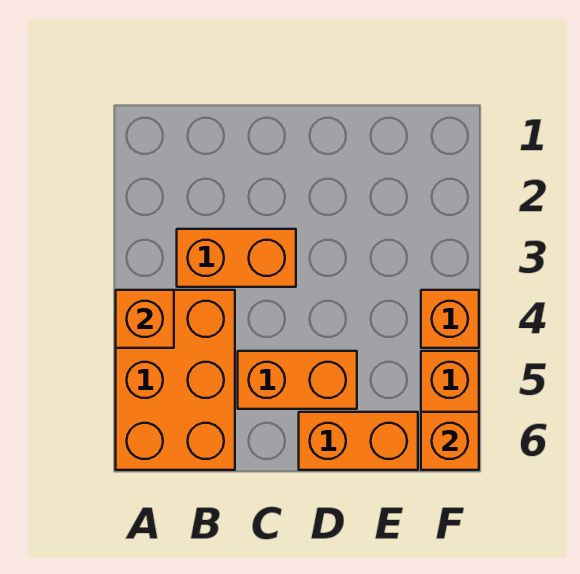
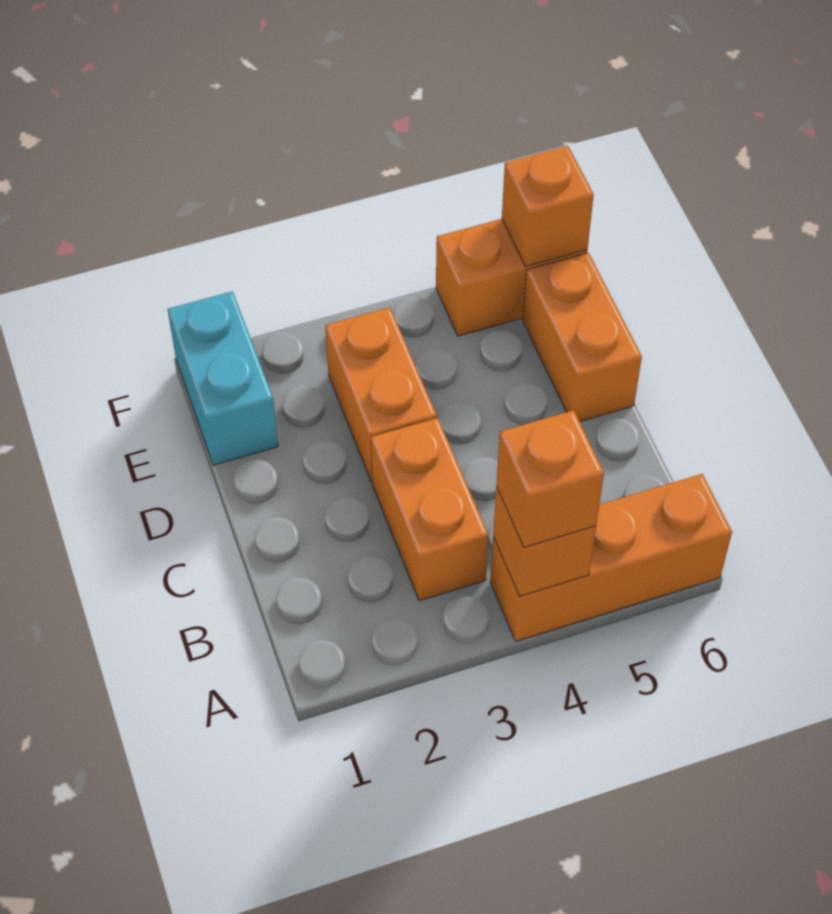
orange brick A4:B6 level 1 -> orange brick A4:A6 level 1
orange brick C5:D5 level 1 -> orange brick D3:E3 level 1
none -> cyan brick E1:F1 level 1
orange brick F4 level 1 -> orange brick A4 level 3

